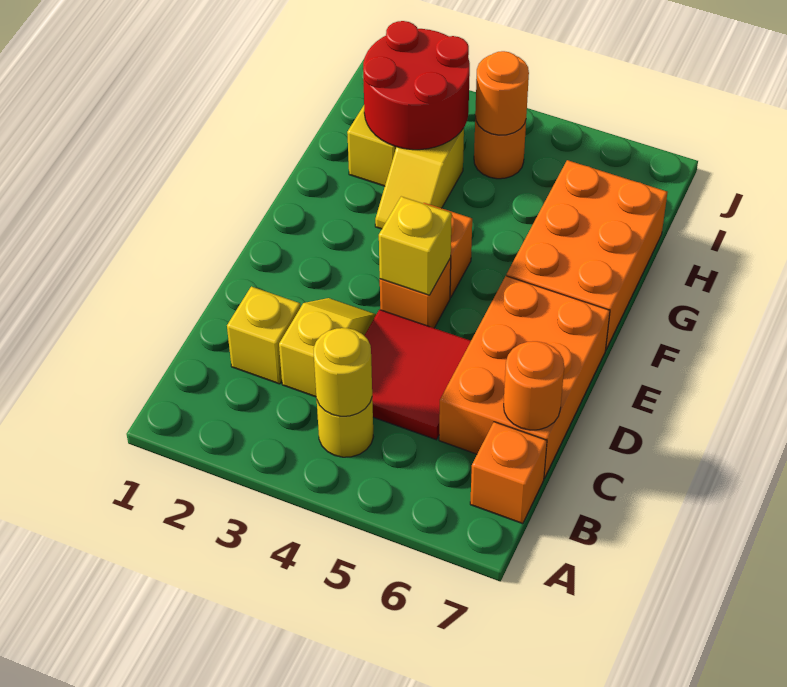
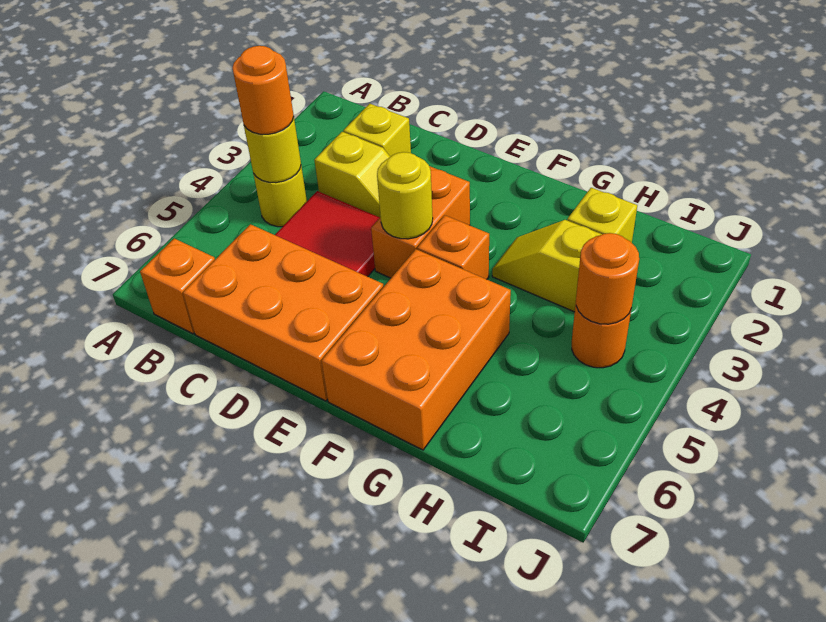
orange round brick C7 level 2 -> orange round brick B4 level 3
orange brick E4 level 1 -> orange brick E3:E4 level 1
yellow brick E4 level 2 -> yellow round brick E4 level 2
orange brick F6:H7 level 1 -> orange brick F5:G7 level 1
red round brick H2:I3 level 2 -> none

